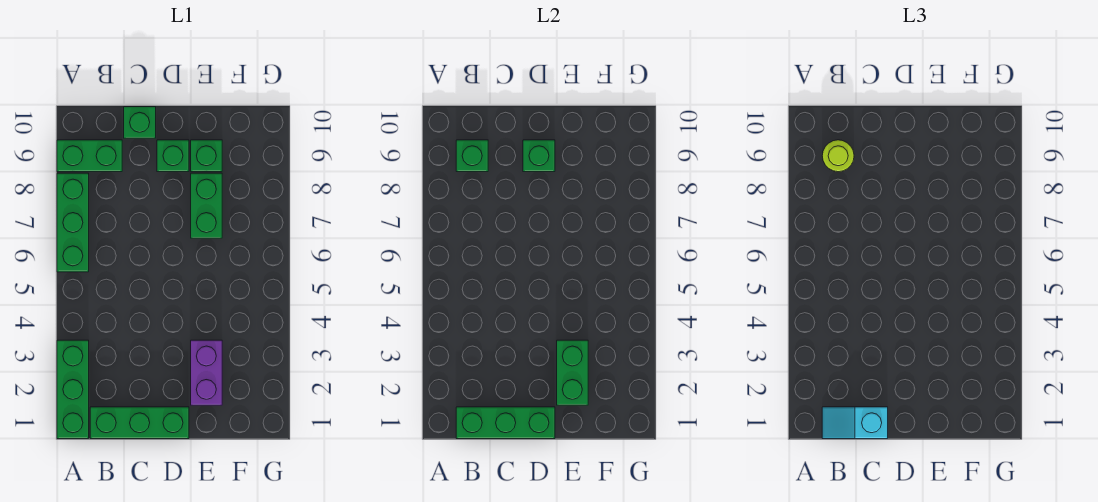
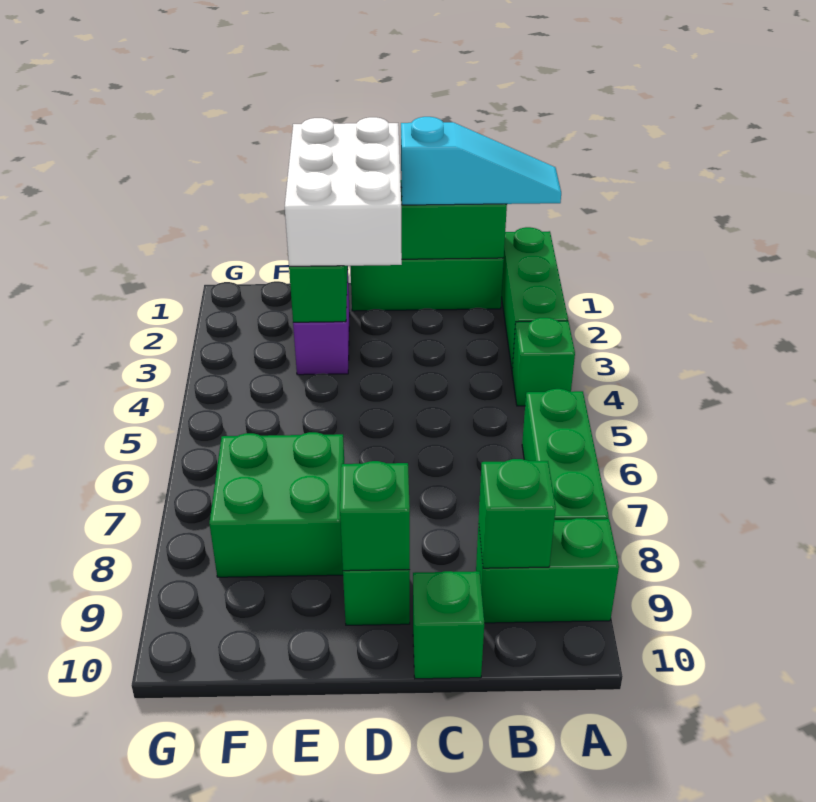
cyan slope B1:C1 level 3 top C -> cyan slope A1:C1 level 3 top C
lime round brick B9 level 3 -> none
none -> white brick D1:E3 level 3
green brick E7:E8 level 1 -> green brick E7:F8 level 1
green brick E9 level 1 -> green brick A4 level 1

